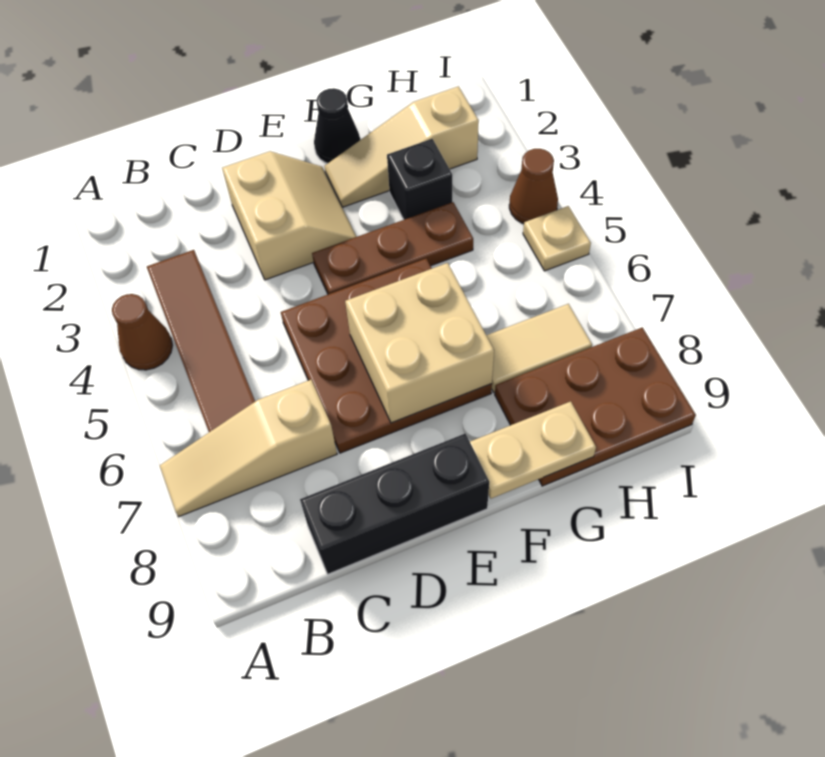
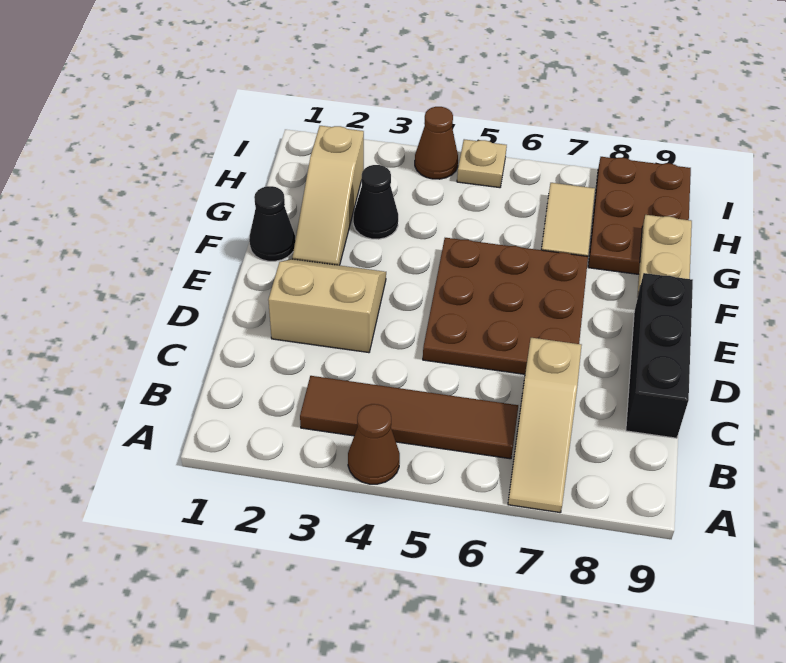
brown plate E4:G4 level 1 -> none
tan brick E6:F7 level 2 -> none
black brick G3 level 1 -> black cone G3 level 1

